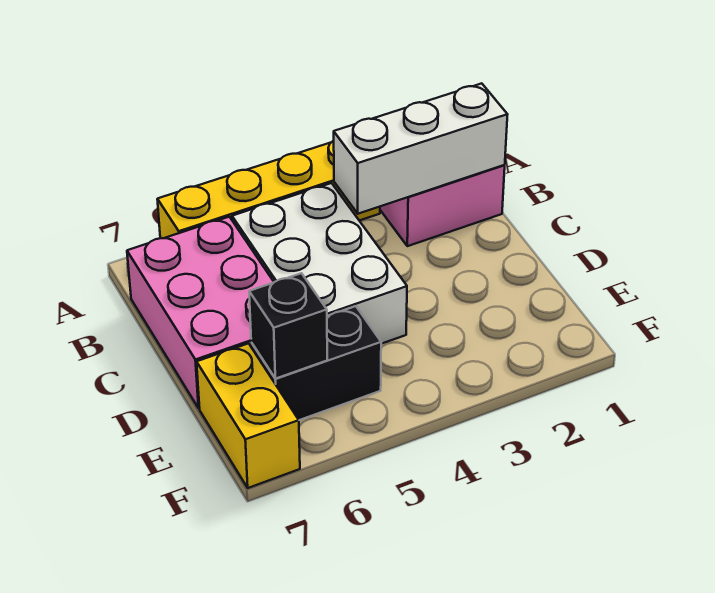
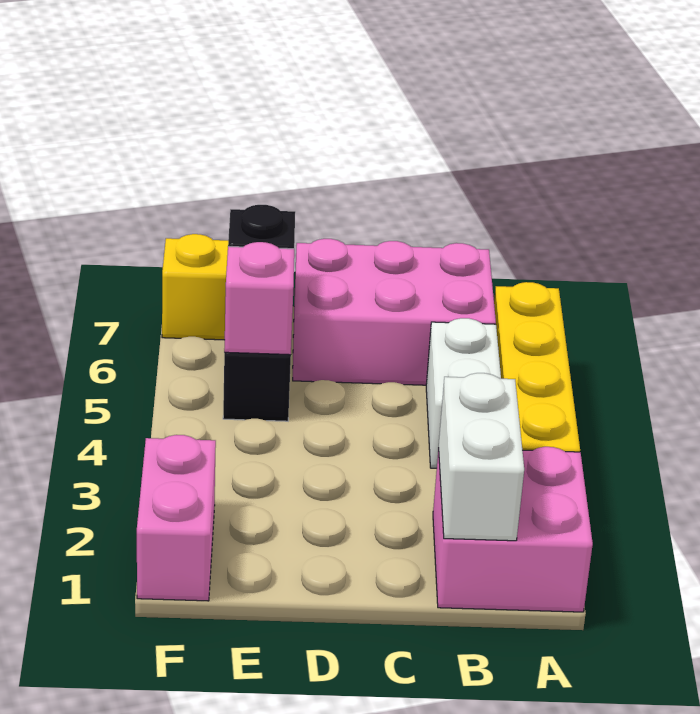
white brick B1:B3 level 2 -> white brick B1:B2 level 2
white brick B4:D5 level 1 -> white brick B4:B5 level 1
none -> pink brick E5 level 2
none -> pink brick F1:F2 level 1

